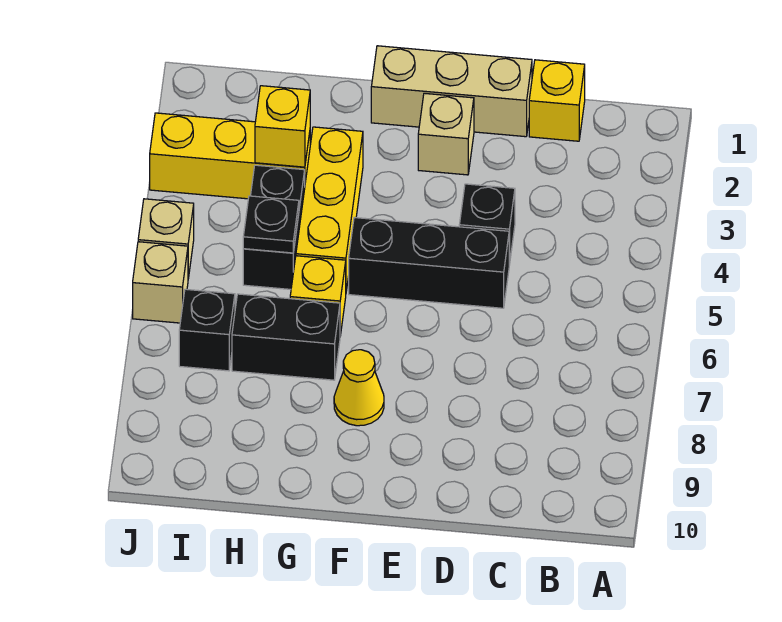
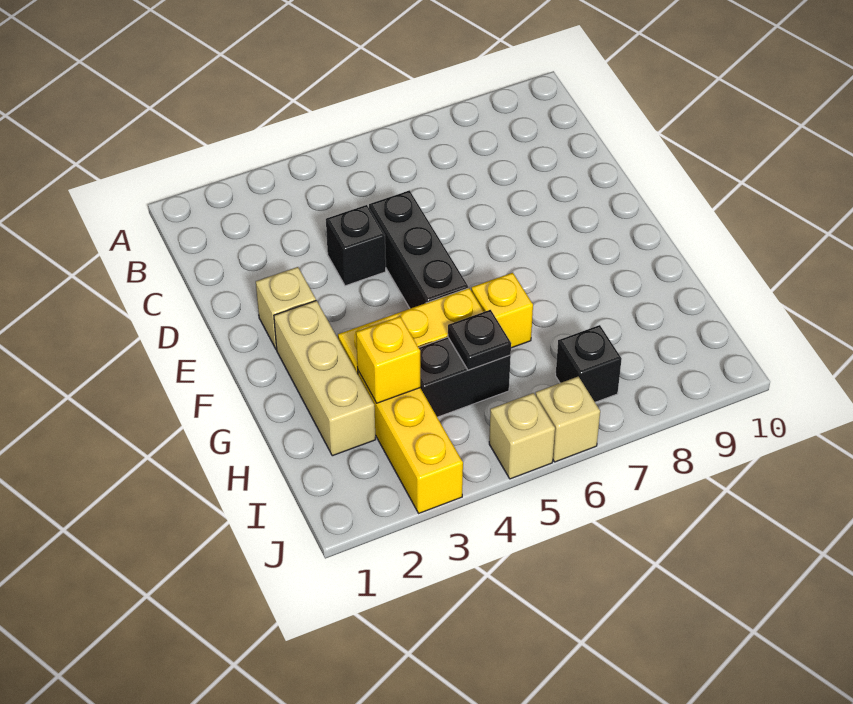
yellow brick C1 level 1 -> none
tan brick D1:F1 level 1 -> tan brick F2:H2 level 1
yellow cone F8 level 1 -> none
black brick G7:H7 level 1 -> none

